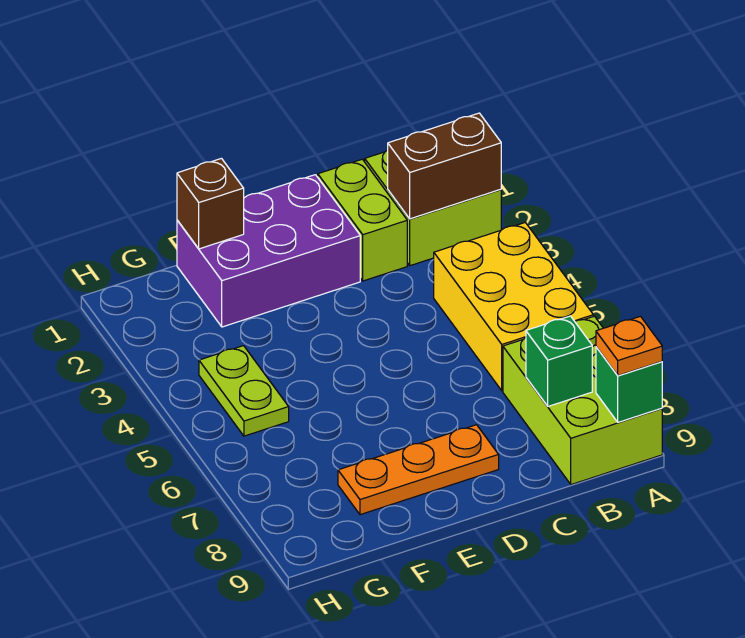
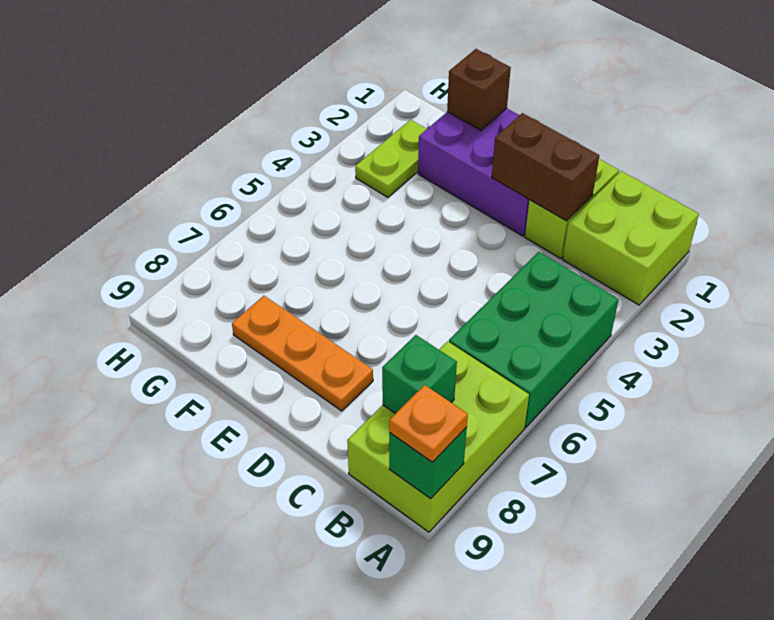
brown brick A2:B2 level 2 -> brown brick C2:D2 level 2
yellow brick A4:B6 level 1 -> green brick A4:B6 level 1
lime plate G4:G5 level 1 -> lime plate G2:G3 level 1

